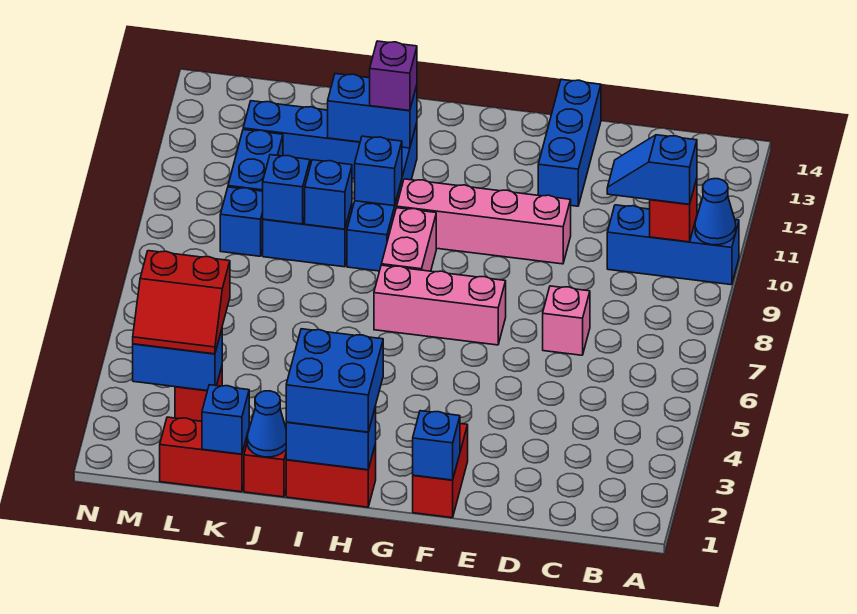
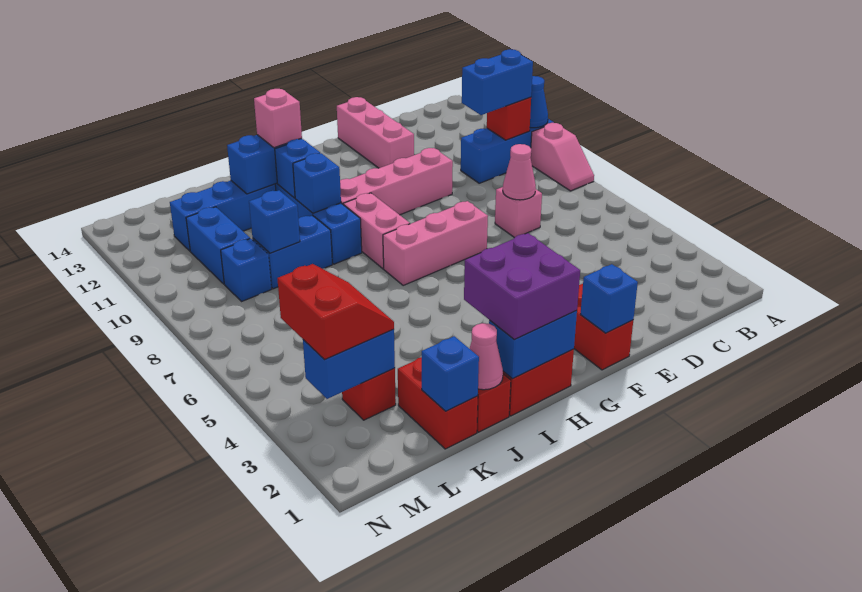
none -> pink slope A8:A9 level 1 top 9
blue slope B10:C10 level 3 top B -> blue brick B10:C10 level 3
none -> pink cone D7 level 2
blue brick E12:E14 level 1 -> pink brick E12:E14 level 1
blue brick H1:I2 level 3 -> purple brick H1:I2 level 3
purple brick I12 level 3 -> pink brick I12 level 3
blue cone J1 level 2 -> pink cone J1 level 2
blue brick J9 level 2 -> blue brick I11 level 2
red brick K1:L1 level 1 -> red brick K1:K2 level 1
red slope L3:M4 level 3 top 4 -> red slope L3:M4 level 3 top M

